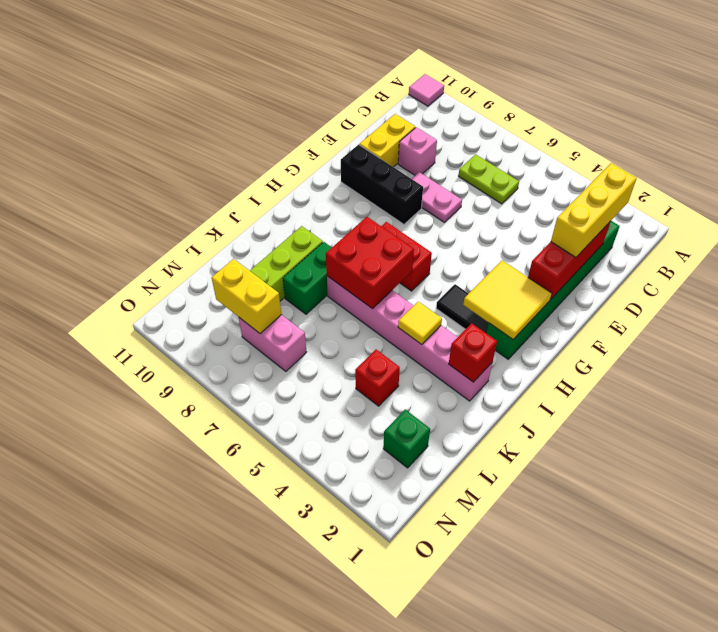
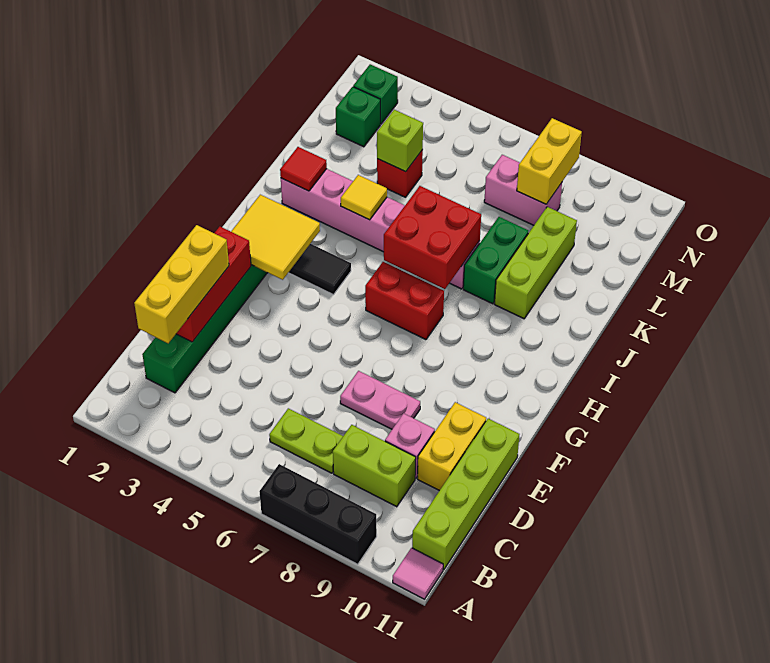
none -> lime brick B11:E11 level 1
none -> lime brick C8:C9 level 1
black brick F8:F10 level 1 -> black brick A7:A9 level 1
red brick J2 level 2 -> red tile J2 level 2
none -> lime brick L4 level 2
yellow brick M8:M9 level 2 -> yellow brick M8:N8 level 2
none -> green brick N2 level 1

